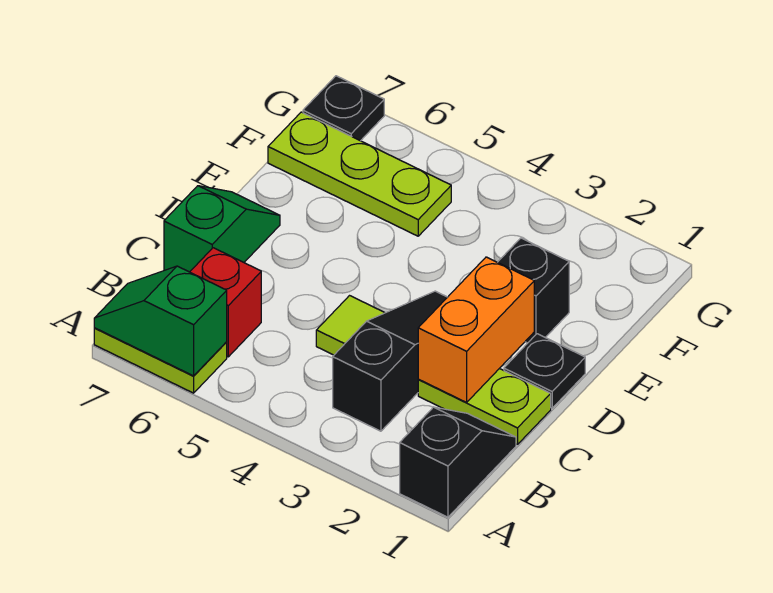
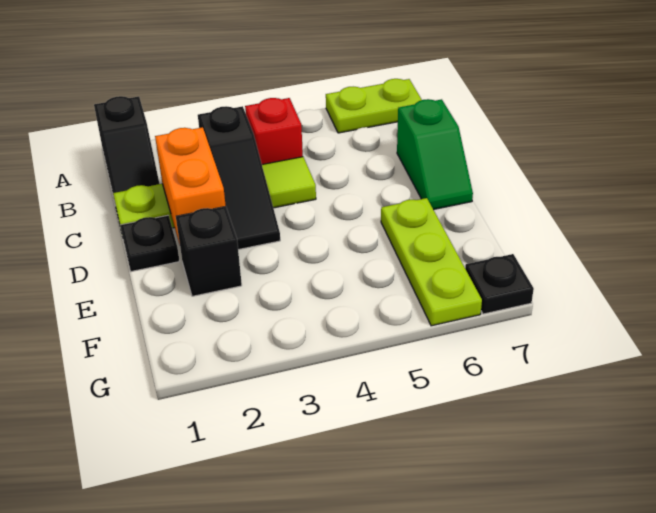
green slope A6:A7 level 2 top 6 -> none
red brick B6 level 1 -> red brick B4 level 1
lime plate F5:F7 level 1 -> lime plate E6:G6 level 1

